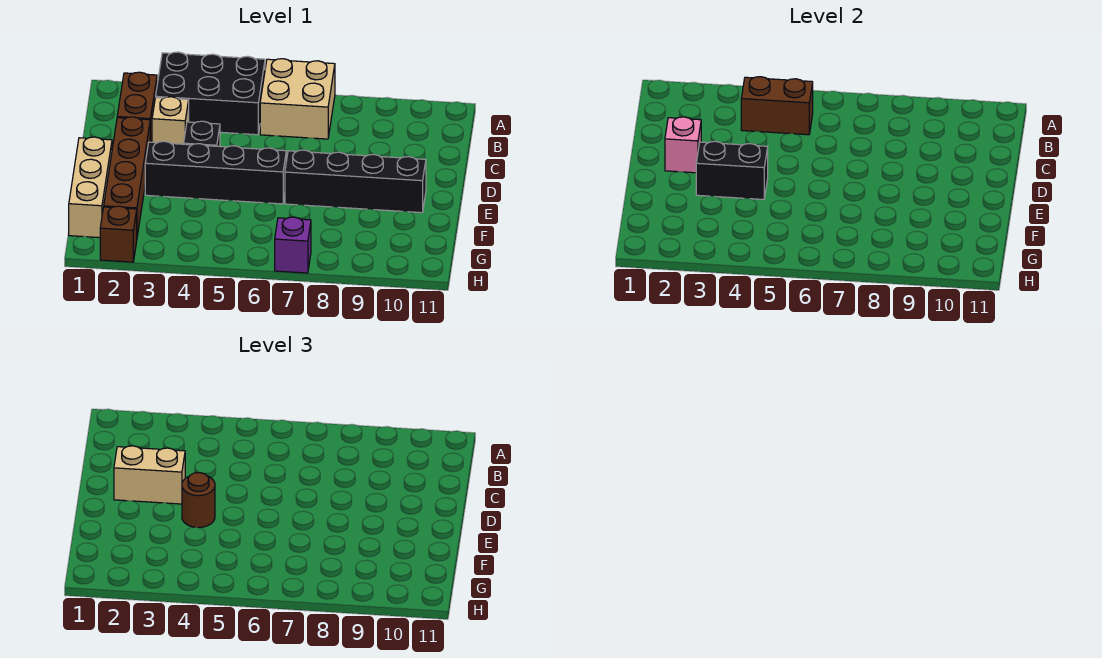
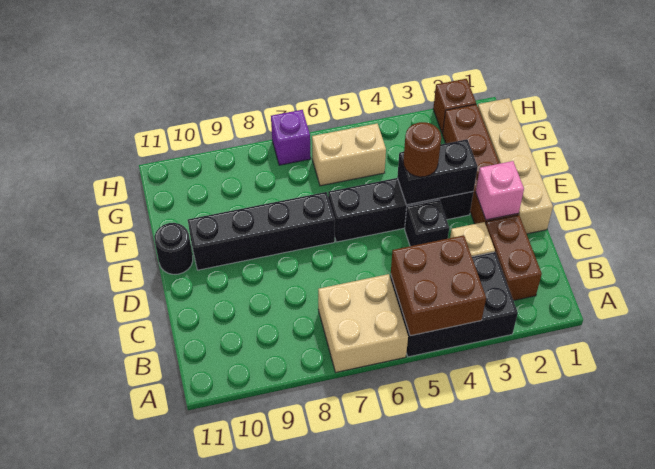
brown brick B4:B5 level 2 -> brown brick A4:B5 level 2
tan brick D2:D3 level 3 -> tan brick G5:G6 level 1
tan brick E1:G1 level 1 -> tan brick D1:G1 level 1
none -> black round brick E11 level 1

